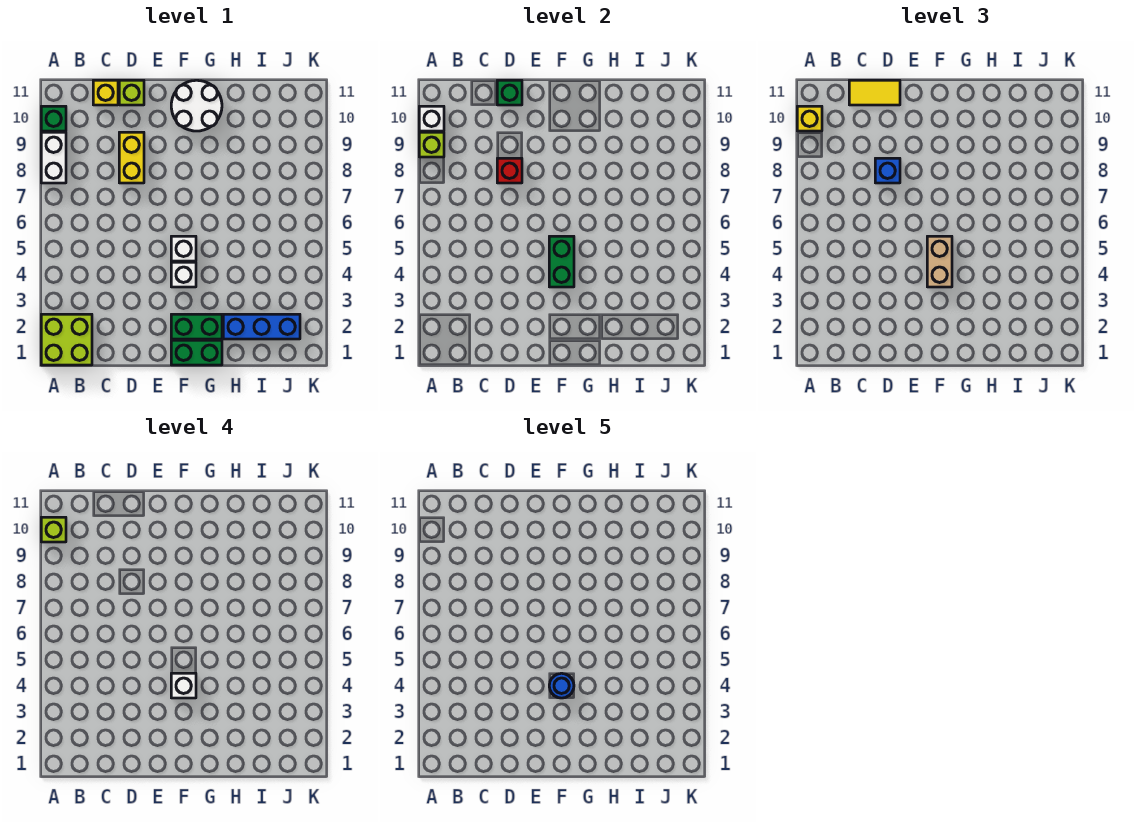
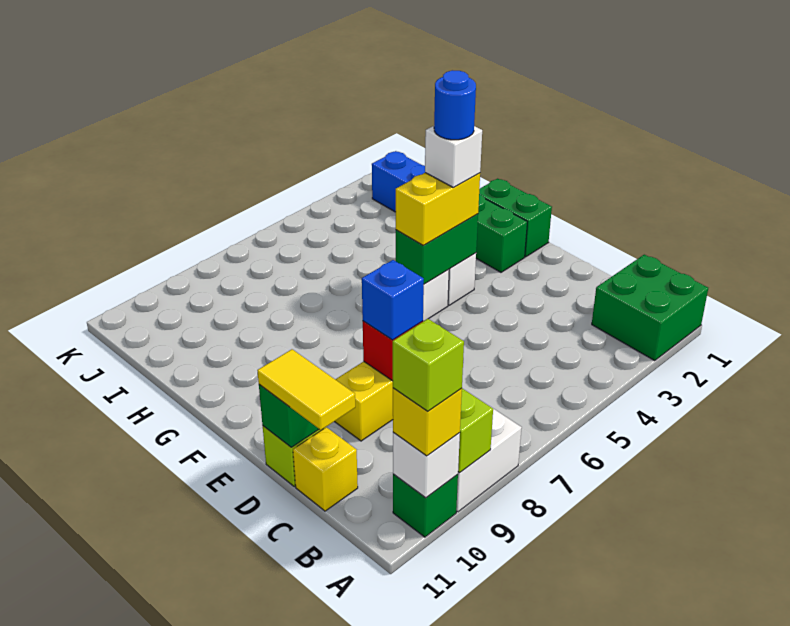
lime brick A1:B2 level 1 -> green brick A1:B2 level 1
tan brick F4:F5 level 3 -> yellow brick F4:F5 level 3
white round brick F10:G11 level 1 -> none

